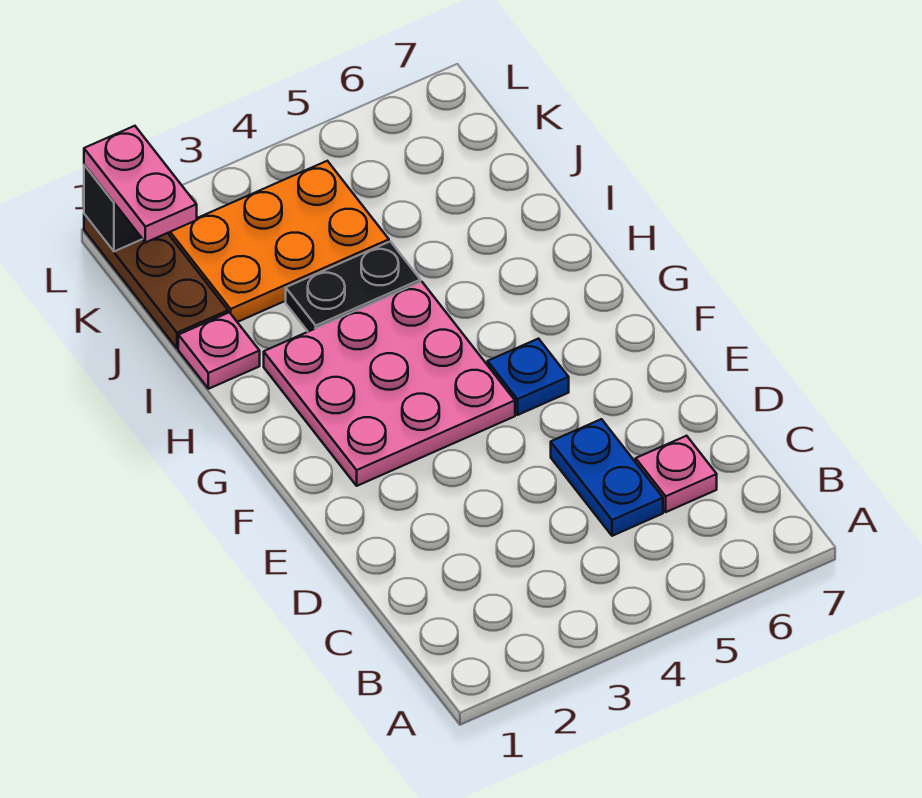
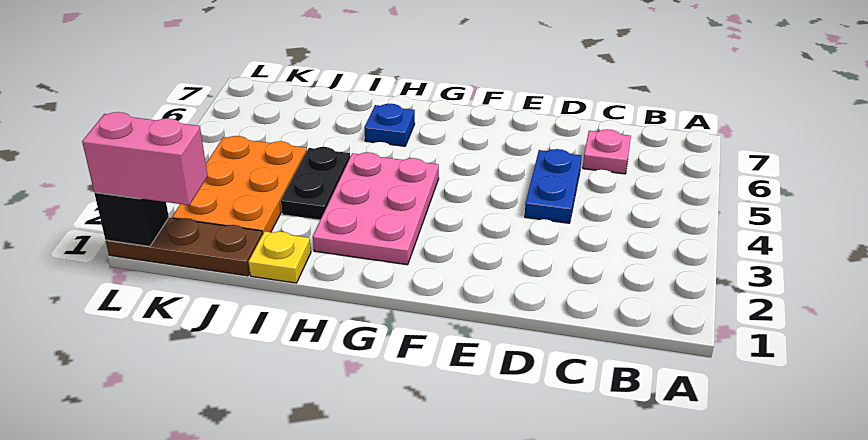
blue plate C5:D5 level 1 -> blue plate D4:D5 level 1
pink plate F2:H4 level 1 -> pink plate G2:H4 level 1
blue plate F5 level 1 -> blue plate H6 level 1
pink plate I1 level 1 -> yellow plate I1 level 1
pink plate K1:L1 level 3 -> pink brick K1:L1 level 3

